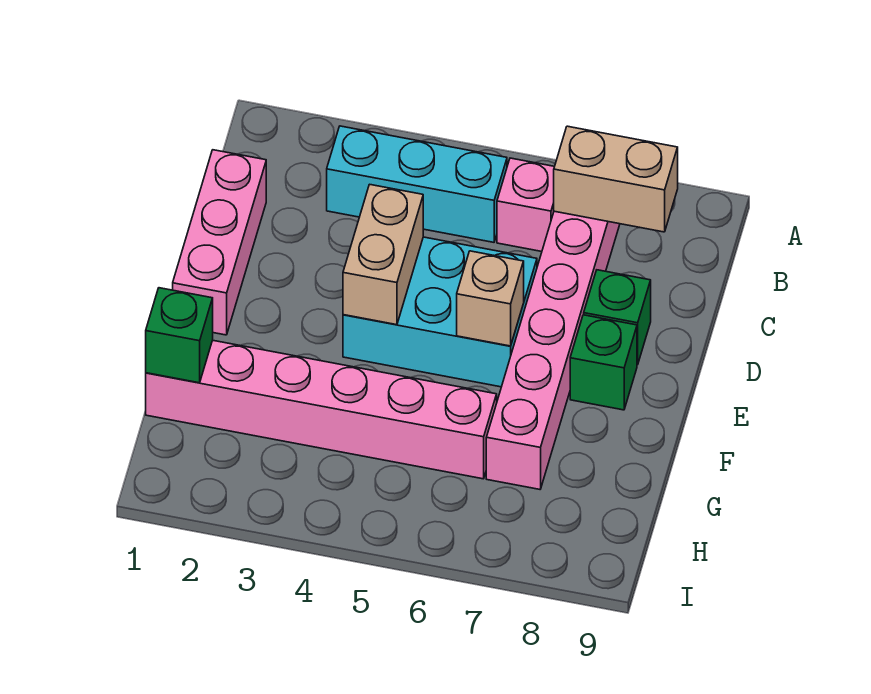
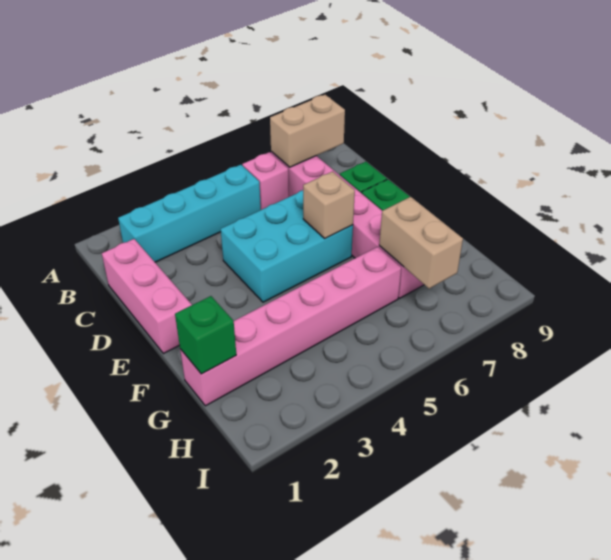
cyan brick B3:B5 level 1 -> cyan brick B2:B5 level 1
tan brick D4:E4 level 2 -> tan brick G7:H7 level 2

